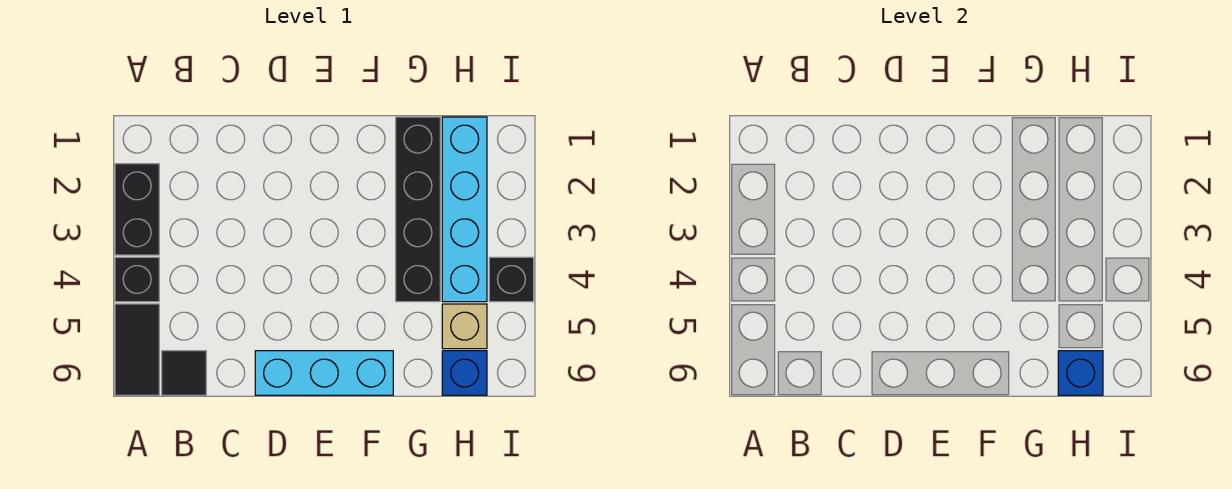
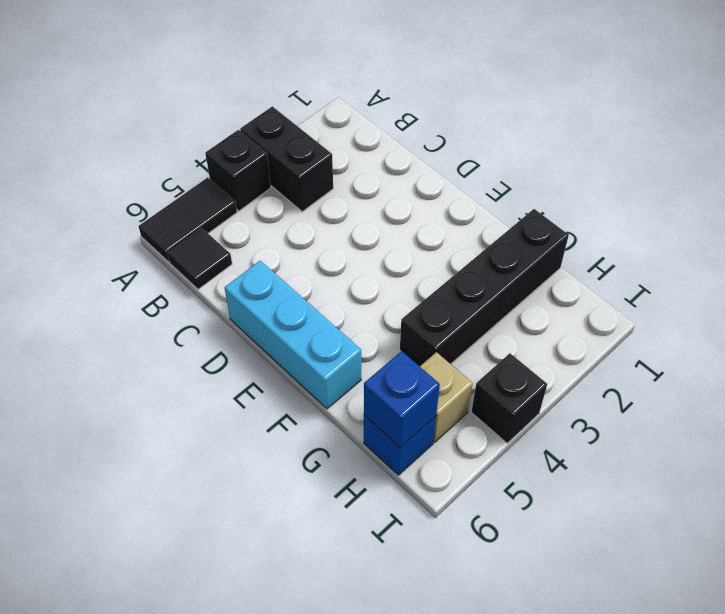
black brick A2:A3 level 1 -> black brick A3:B3 level 1
cyan brick H1:H4 level 1 -> none

